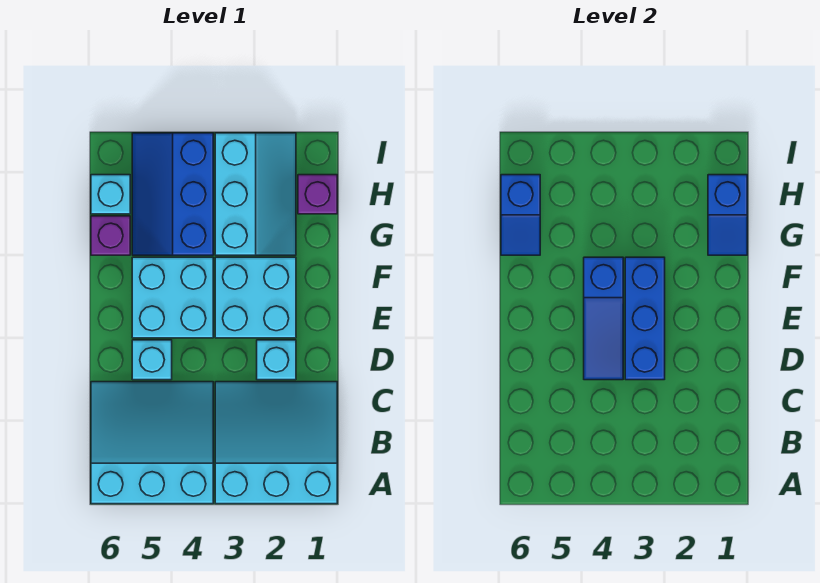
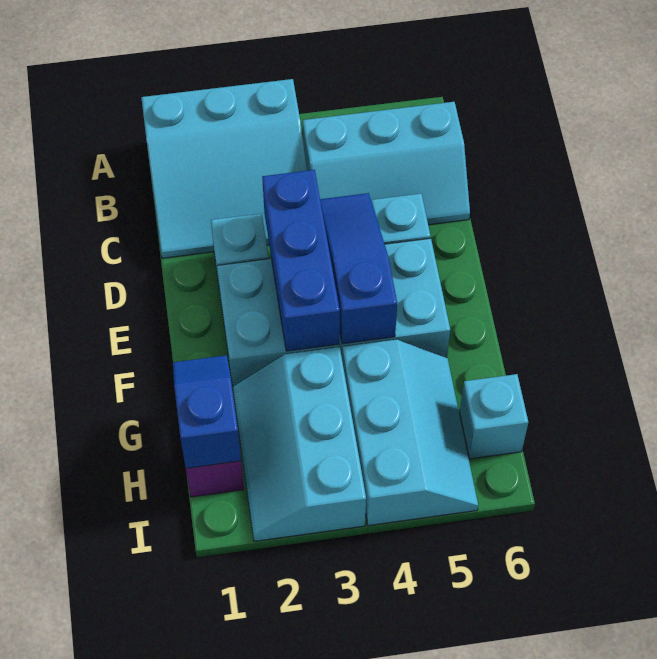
cyan slope A4:C6 level 1 top A -> cyan slope B4:C6 level 1 top B
blue slope G4:I5 level 1 top 4 -> cyan slope G4:I5 level 1 top 4
purple brick G6 level 1 -> none
blue slope G6:H6 level 2 top H -> none

